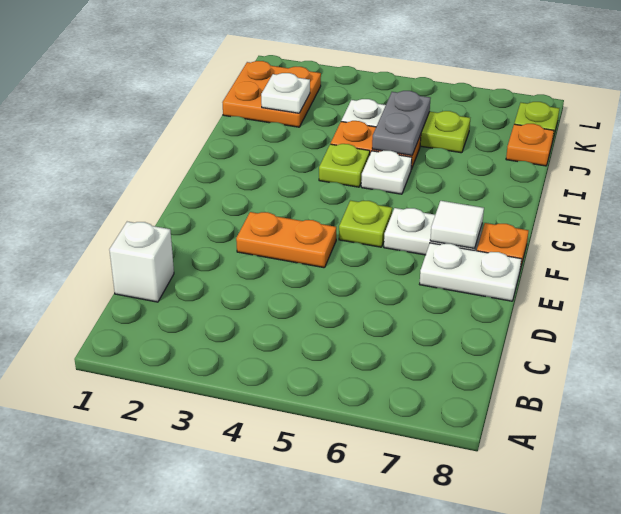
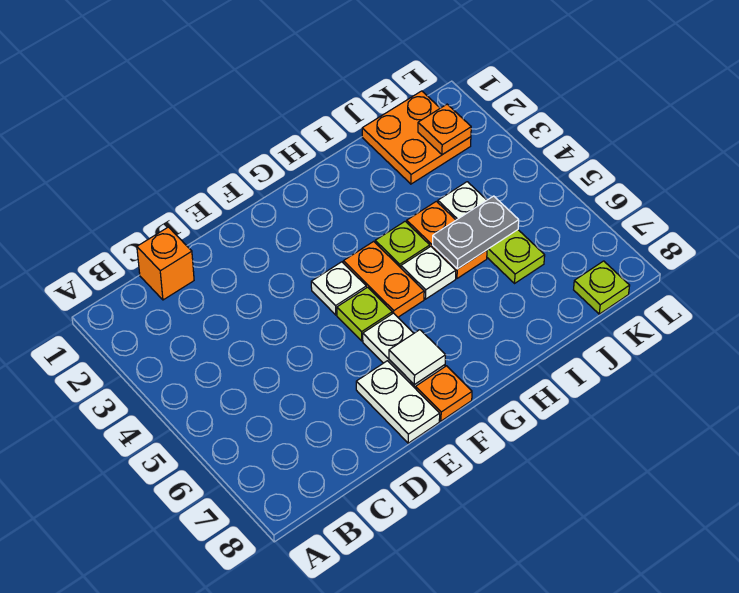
white brick C1 level 1 -> orange brick C1 level 1
orange plate E3:E4 level 1 -> orange plate G4:G5 level 1
white plate J2 level 2 -> white plate F4 level 1
orange plate J8 level 1 -> orange plate K2 level 2

